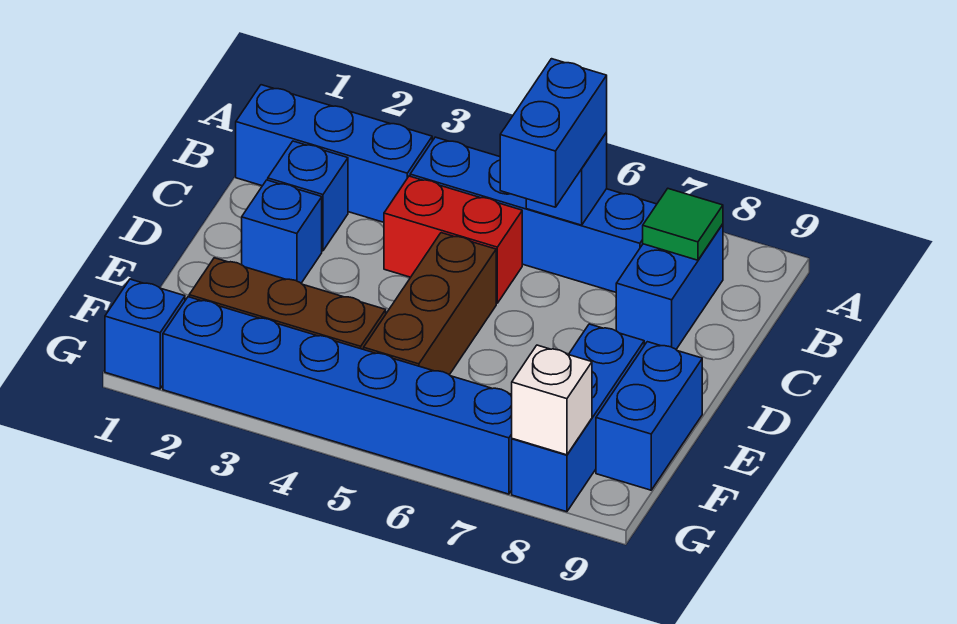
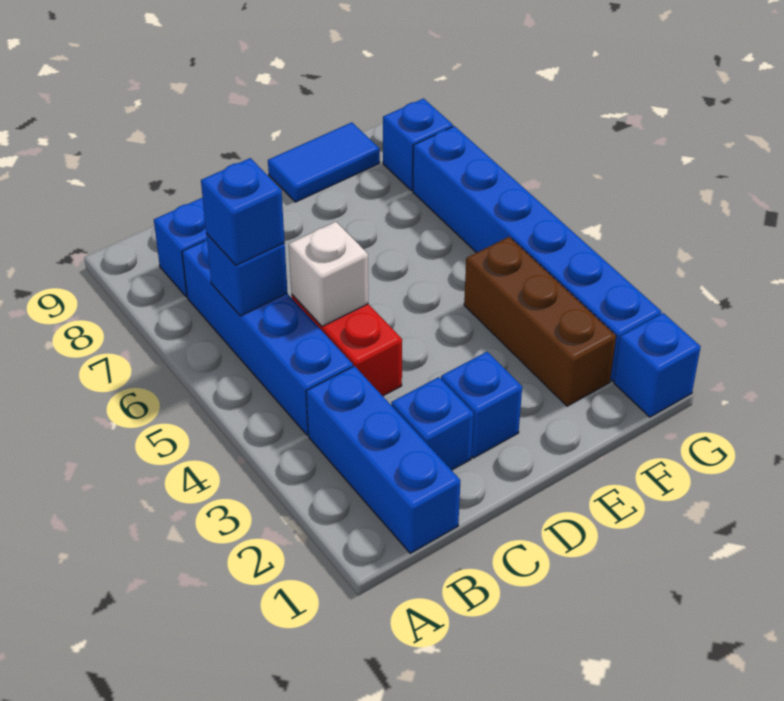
blue brick B6:C6 level 3 -> blue brick B6 level 3
green tile B8 level 2 -> none
brown brick D5:F5 level 1 -> none
blue brick E8:G8 level 1 -> blue brick G8 level 1
blue brick E9:F9 level 1 -> blue tile E9:F9 level 1
white brick G8 level 2 -> white brick C5 level 2

